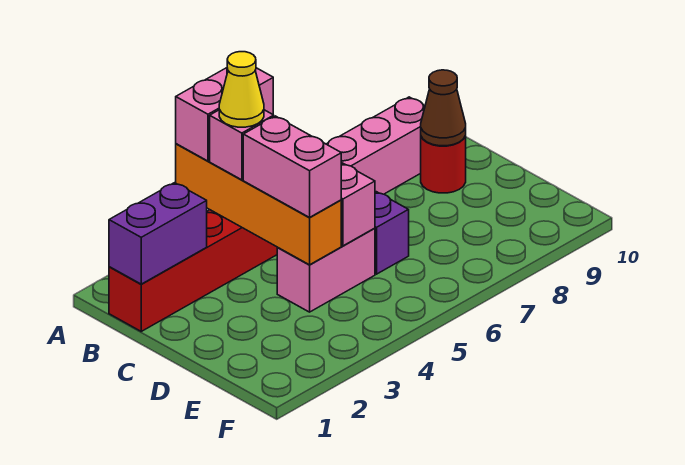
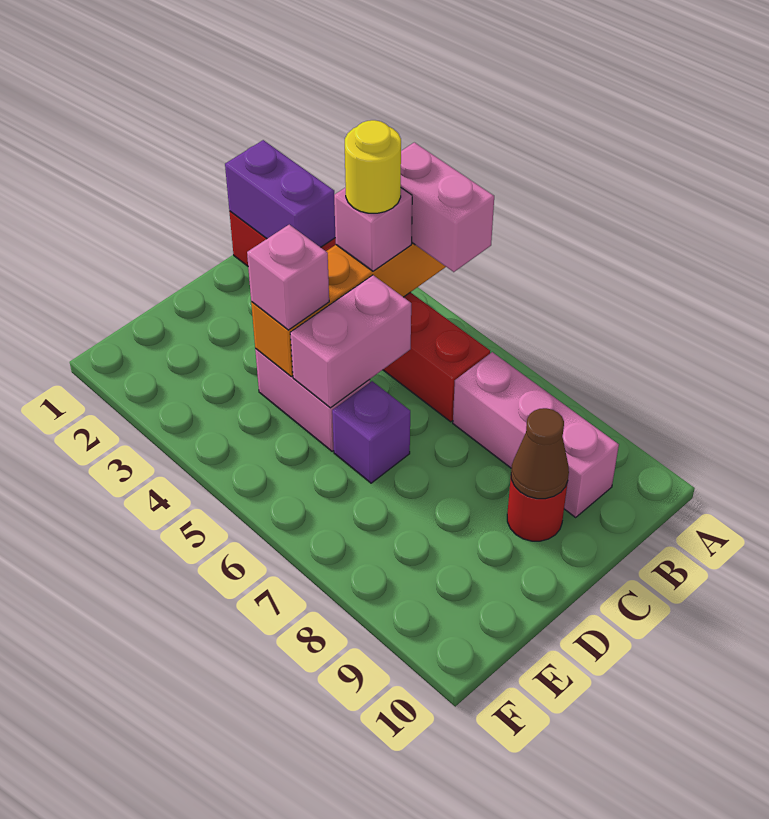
yellow cone B4 level 4 -> yellow round brick B4 level 4
pink brick C4:D4 level 3 -> pink brick D4 level 3

